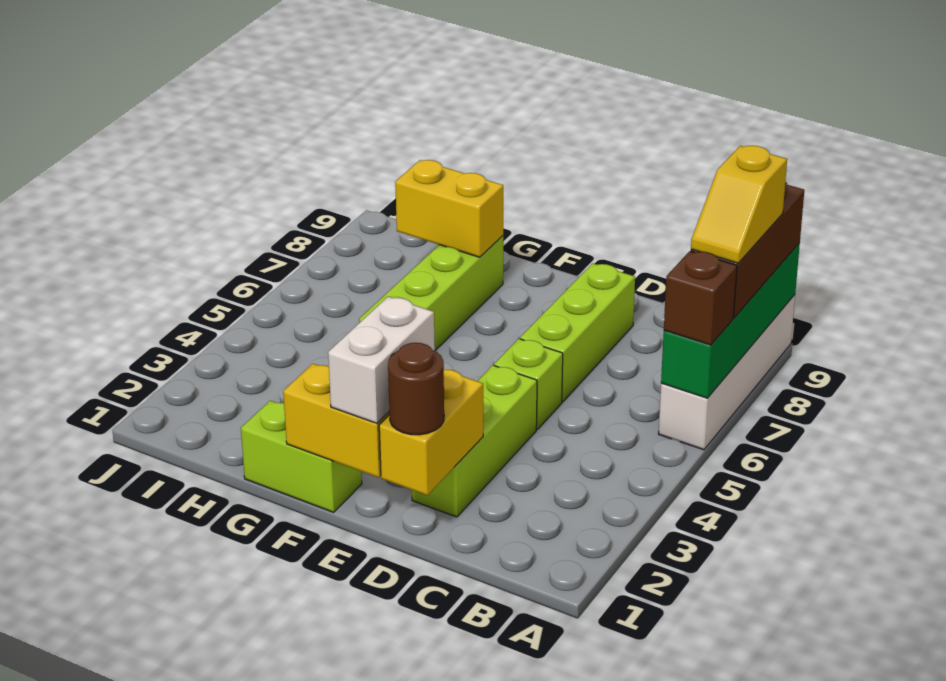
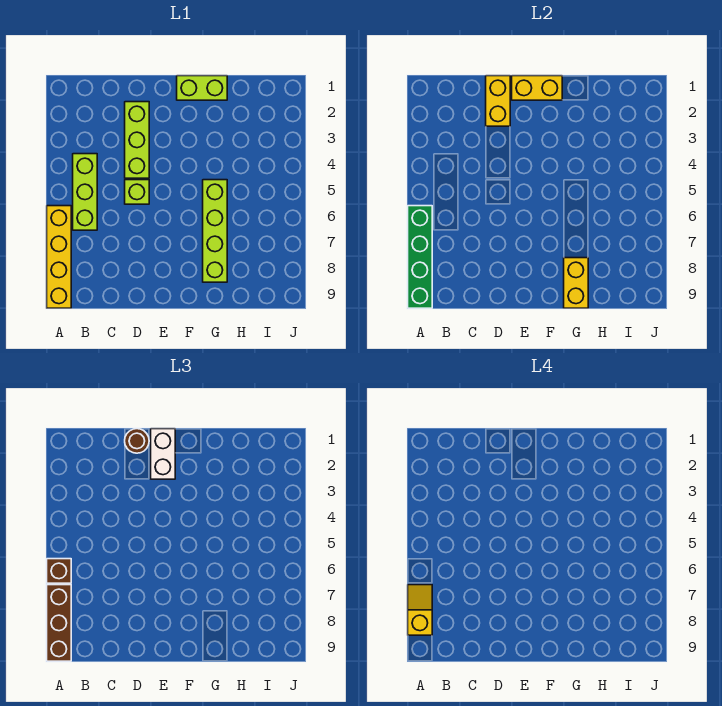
white brick A6:A9 level 1 -> yellow brick A6:A9 level 1
lime brick D6:D8 level 1 -> lime brick B4:B6 level 1
yellow brick G8:H8 level 2 -> yellow brick G8:G9 level 2

